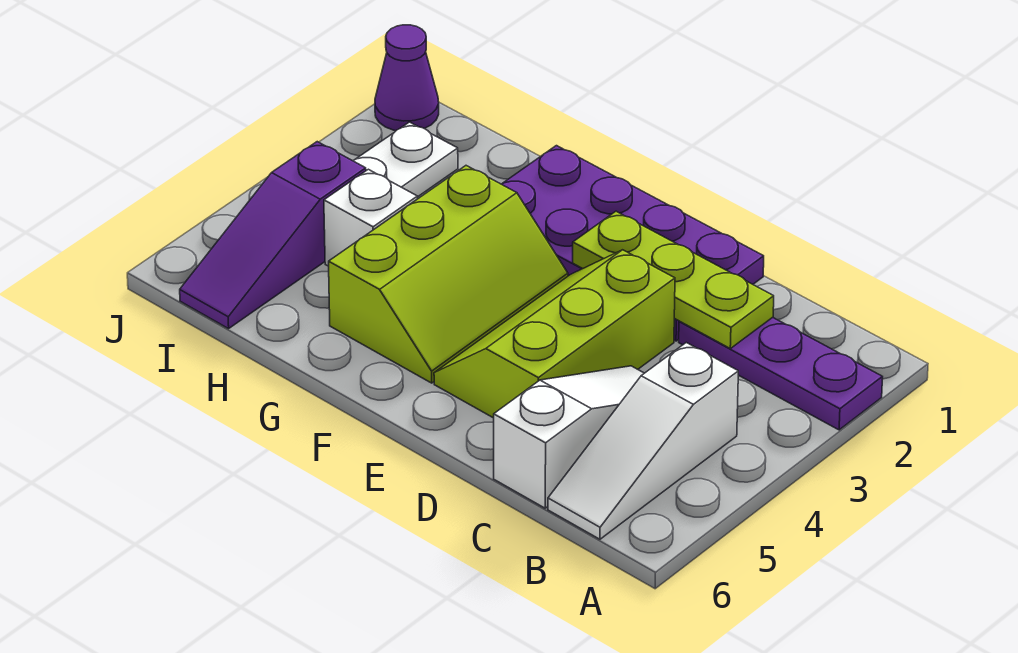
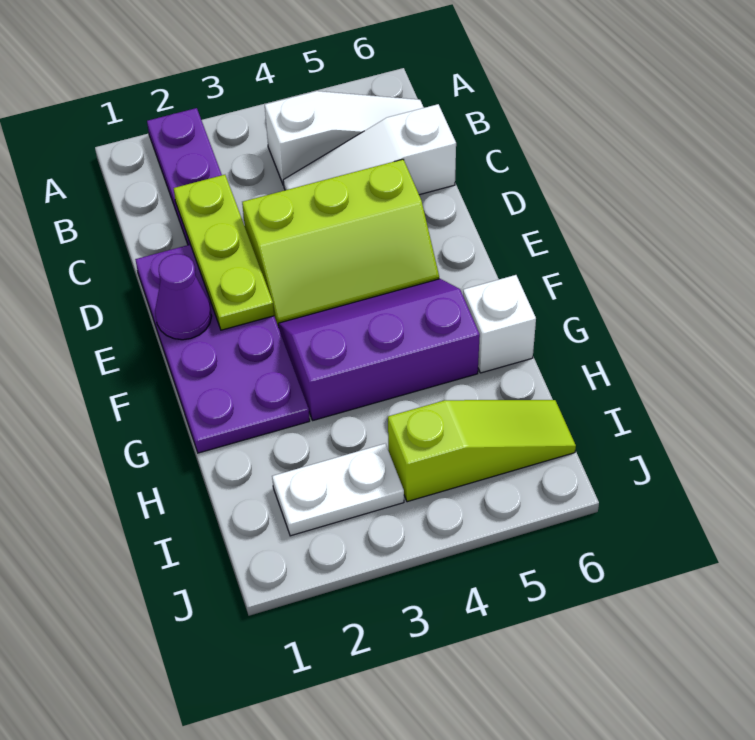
lime slope F3:G5 level 1 top G -> purple slope F3:G5 level 1 top G
white brick H4 level 1 -> white brick G6 level 1
purple slope I4:I6 level 1 top 4 -> lime slope I4:I6 level 1 top 4
purple cone J1 level 1 -> purple cone E1 level 2

